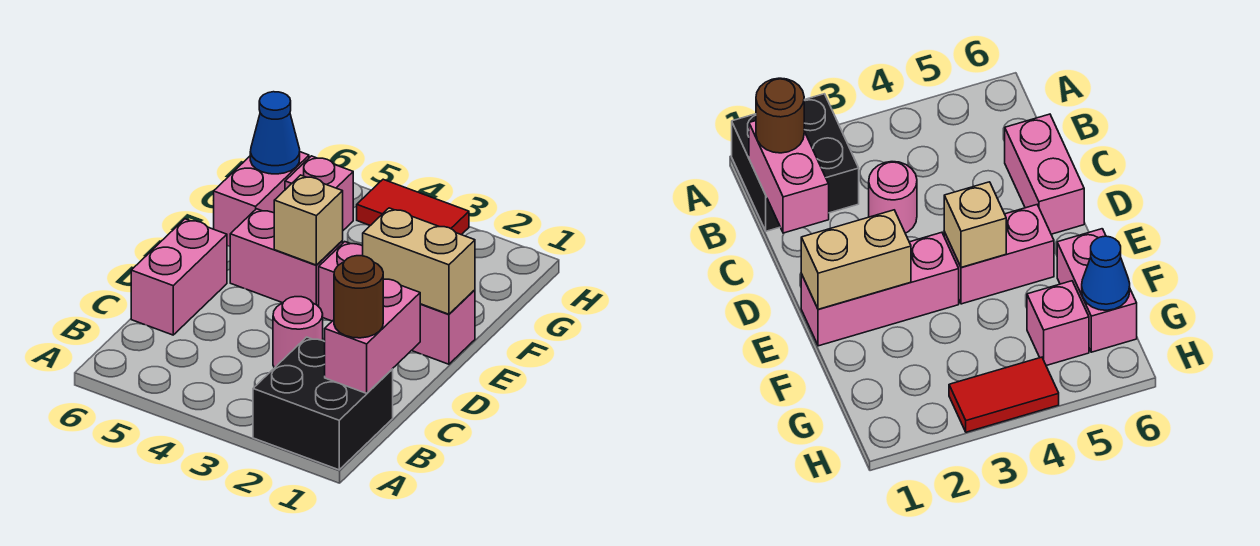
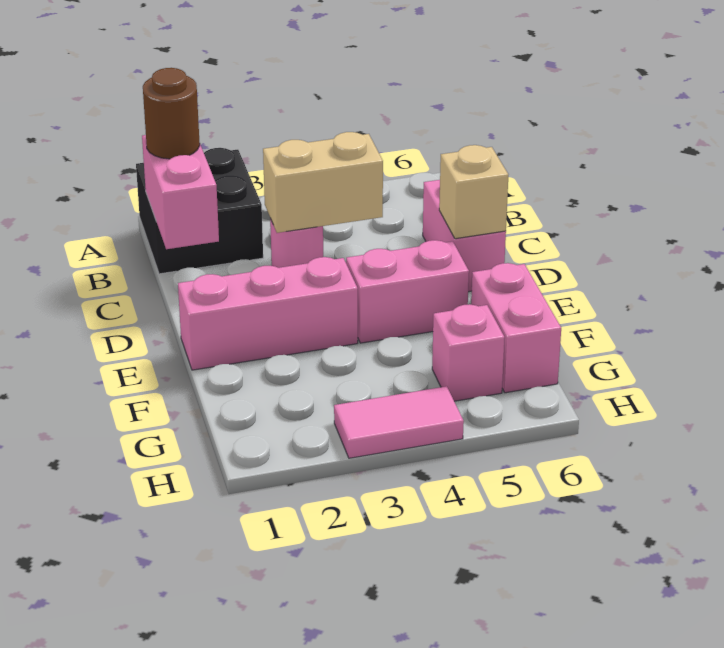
tan brick E1:E2 level 2 -> tan brick C3:C4 level 2
tan brick E4 level 2 -> tan brick D6 level 2
blue cone G6 level 2 -> none
red tile H3:H4 level 1 -> pink tile H3:H4 level 1

